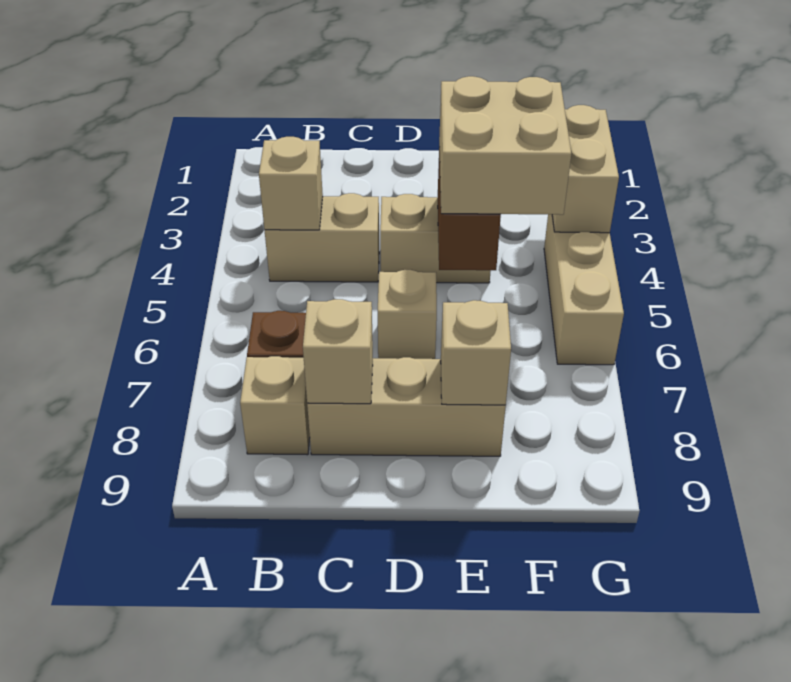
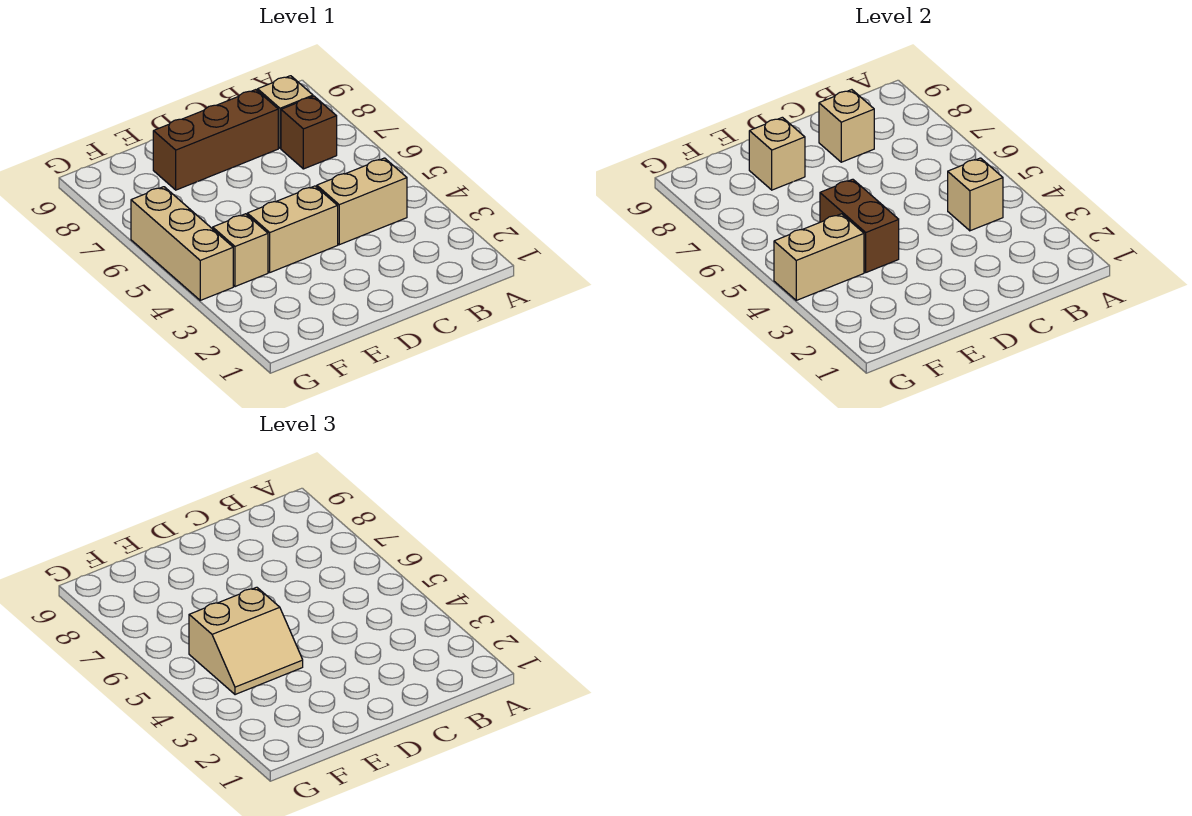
tan brick C8:E8 level 1 -> brown brick C8:E8 level 1
tan brick D6 level 1 -> tan brick F4 level 1
tan brick E4:F5 level 3 -> tan slope E4:F5 level 3 top 5
tan brick G3:G4 level 2 -> tan brick F4:G4 level 2

